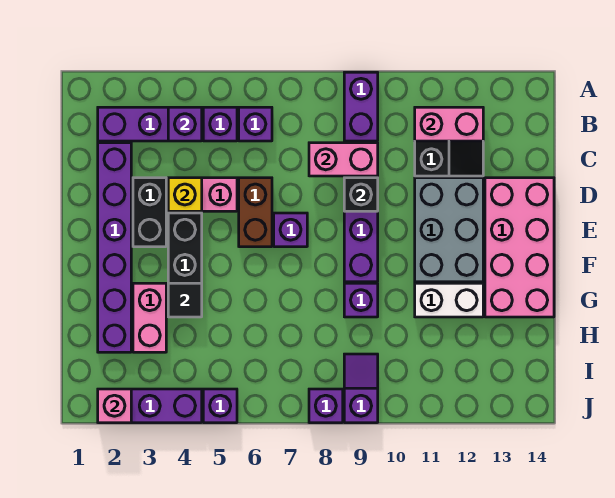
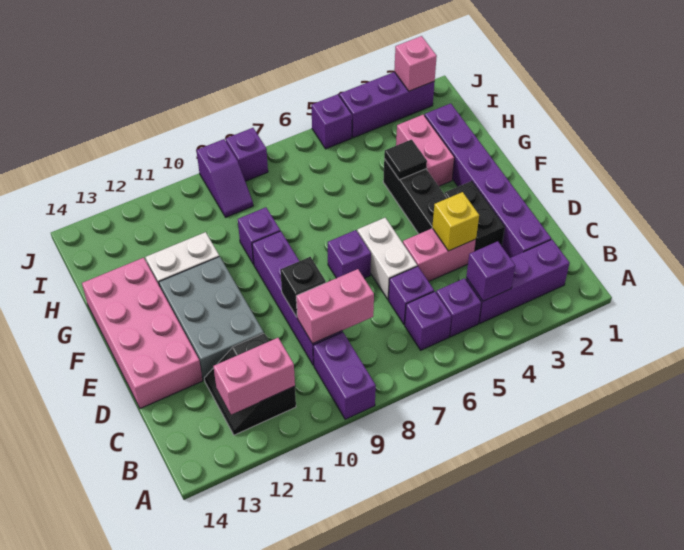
none -> purple brick C6 level 1
brown brick D6:E6 level 1 -> white brick D6:E6 level 1

